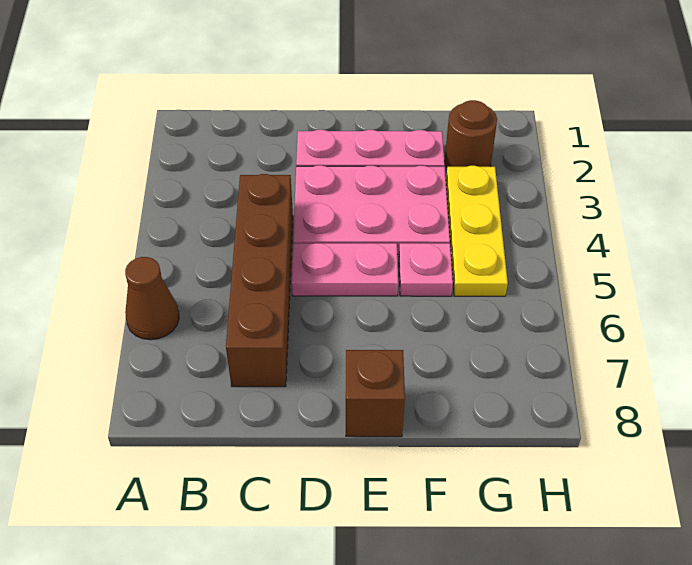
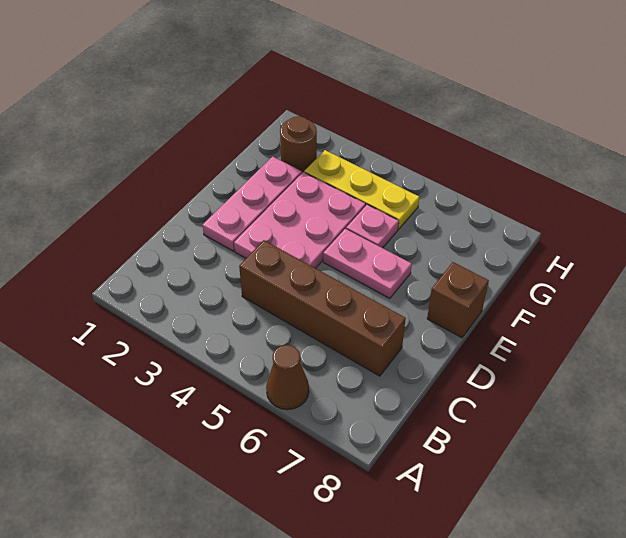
pink plate D5:E5 level 1 -> pink plate E5:E6 level 1

